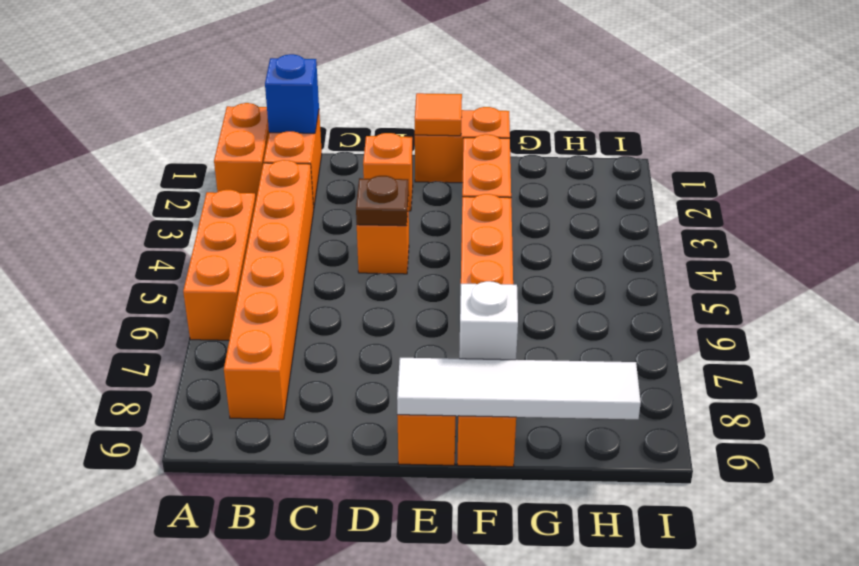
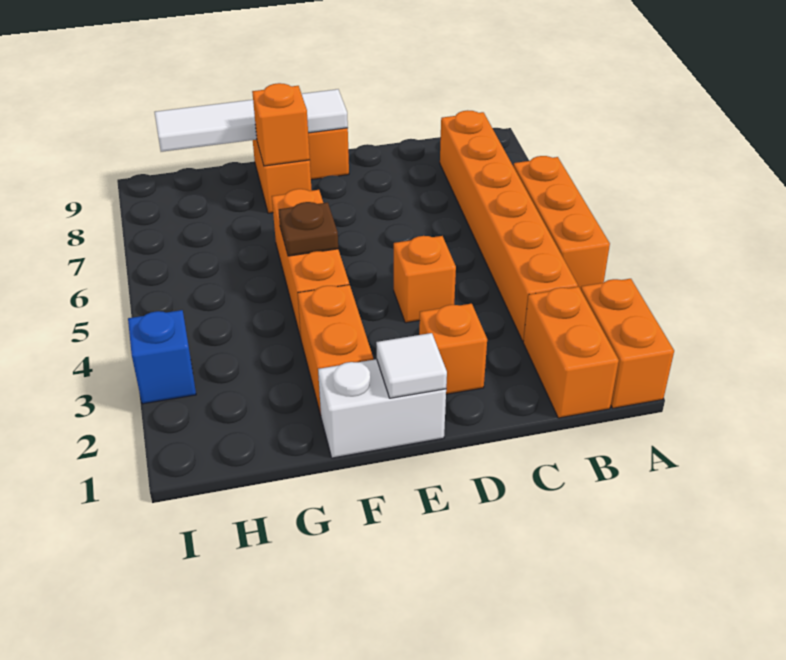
blue brick B1 level 2 -> blue brick I3 level 1
brown plate D4 level 2 -> brown plate F5 level 2
orange brick E1:F1 level 1 -> white brick E1:F1 level 1
orange tile E1 level 2 -> white tile E1 level 2
white brick F8 level 2 -> orange brick F8 level 2

